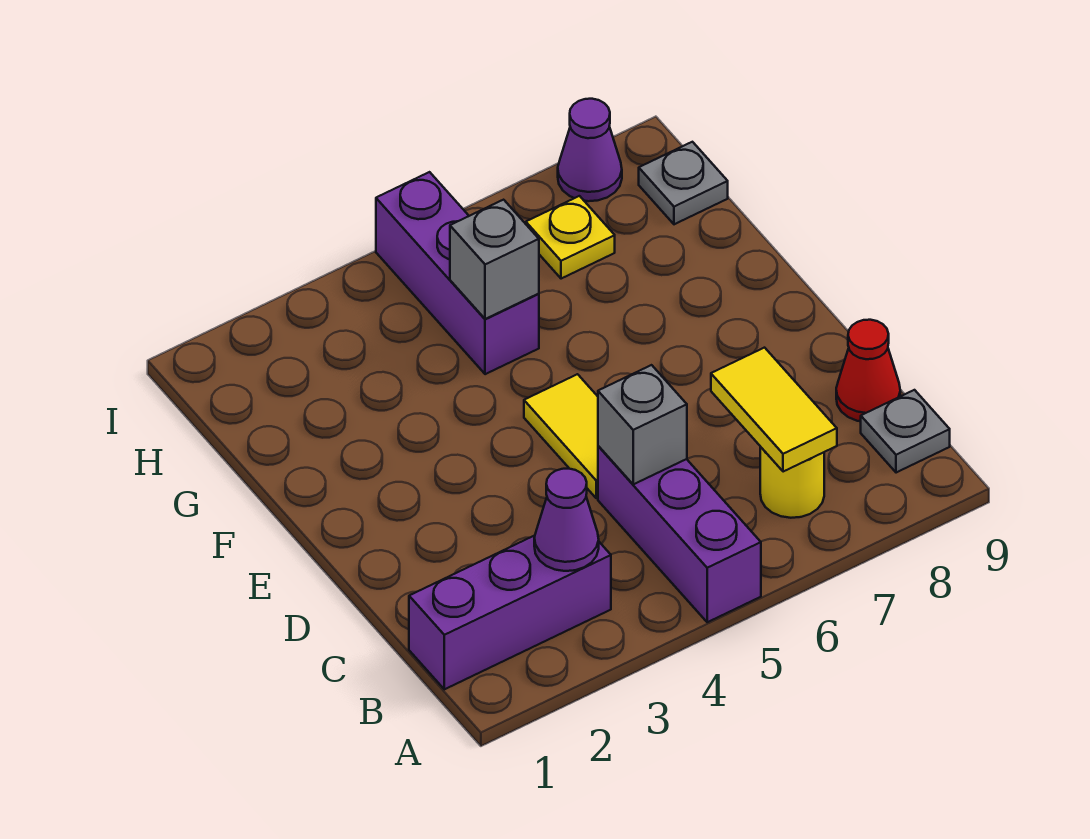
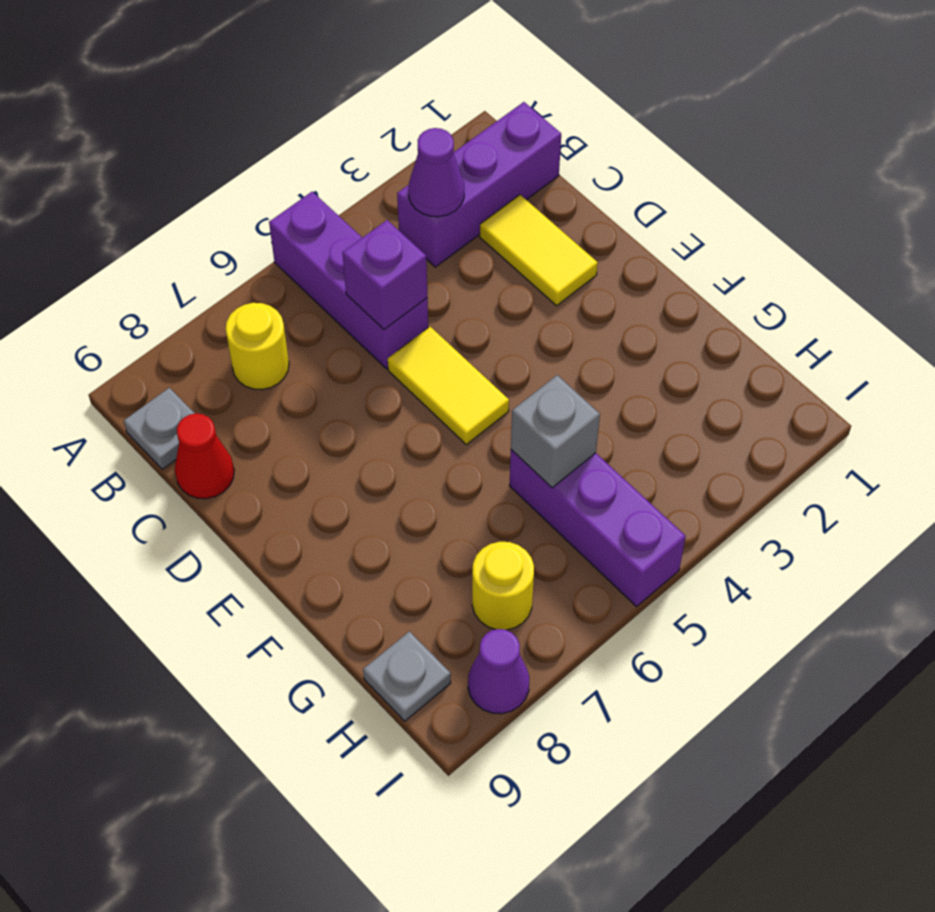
yellow tile B7:C7 level 2 -> yellow tile C2:D2 level 1
grey brick C5 level 2 -> purple brick C5 level 2
yellow plate H7 level 1 -> yellow round brick H7 level 1

